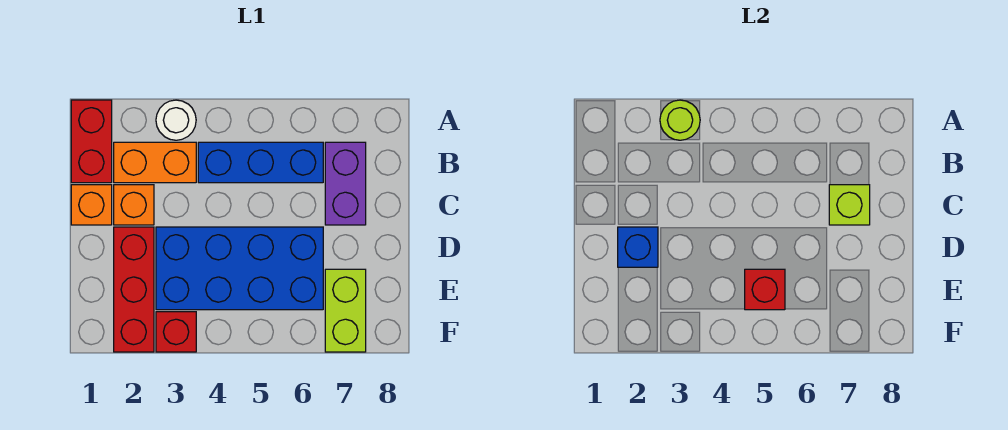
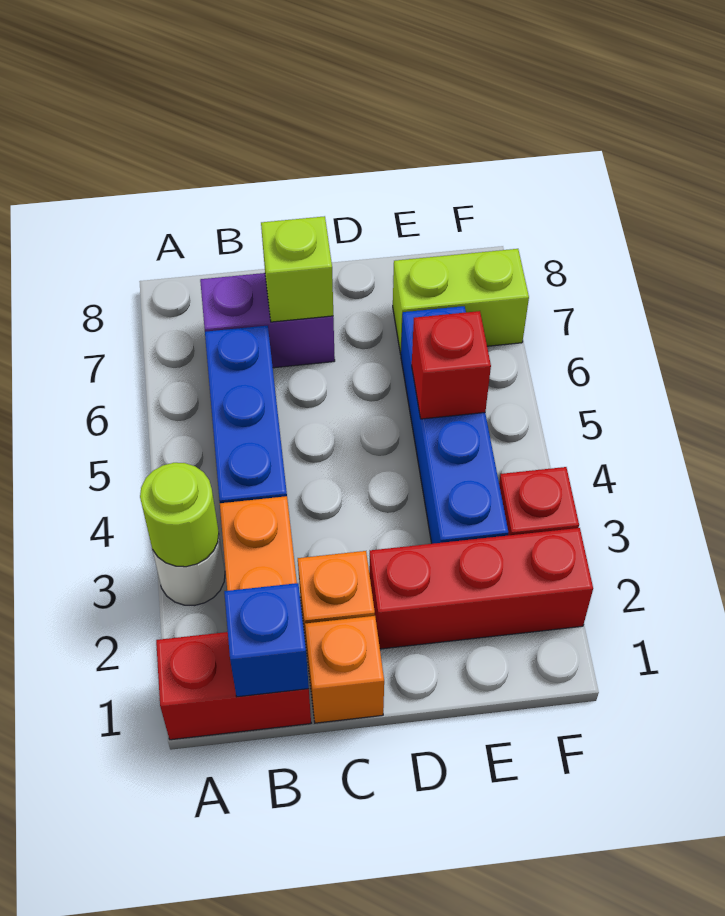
blue brick D2 level 2 -> blue brick B1 level 2
blue brick D3:E6 level 1 -> blue brick E3:E6 level 1

